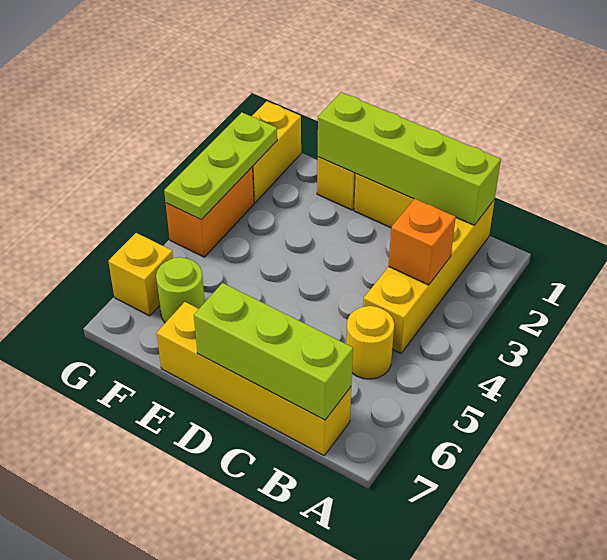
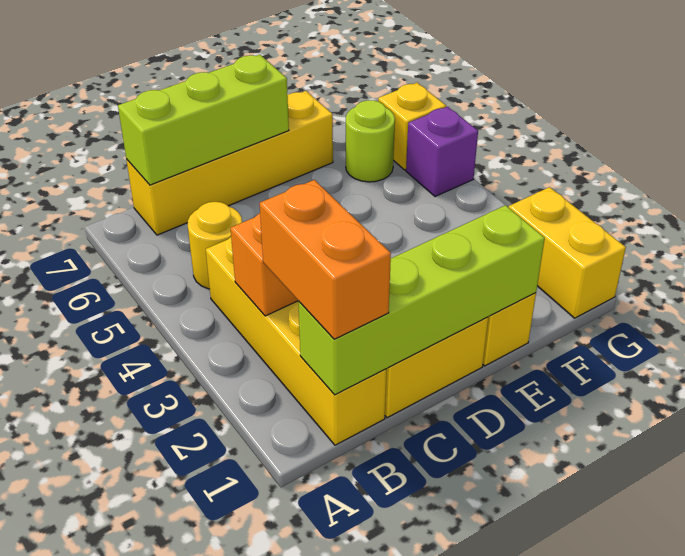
lime plate G2:G4 level 2 -> none
orange brick G3:G4 level 1 -> orange brick B1:B2 level 3
none -> purple brick G5 level 1

